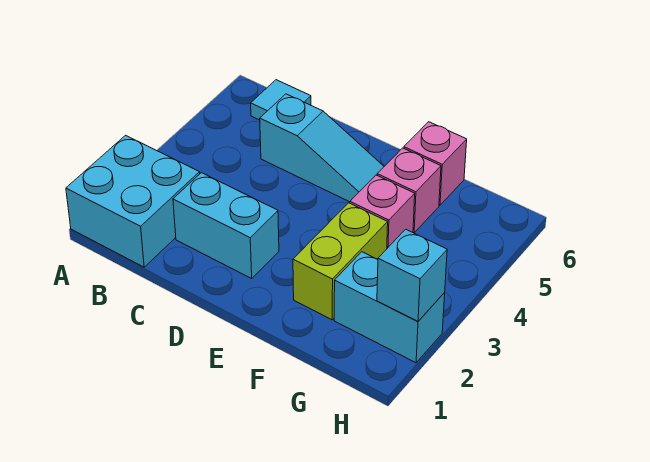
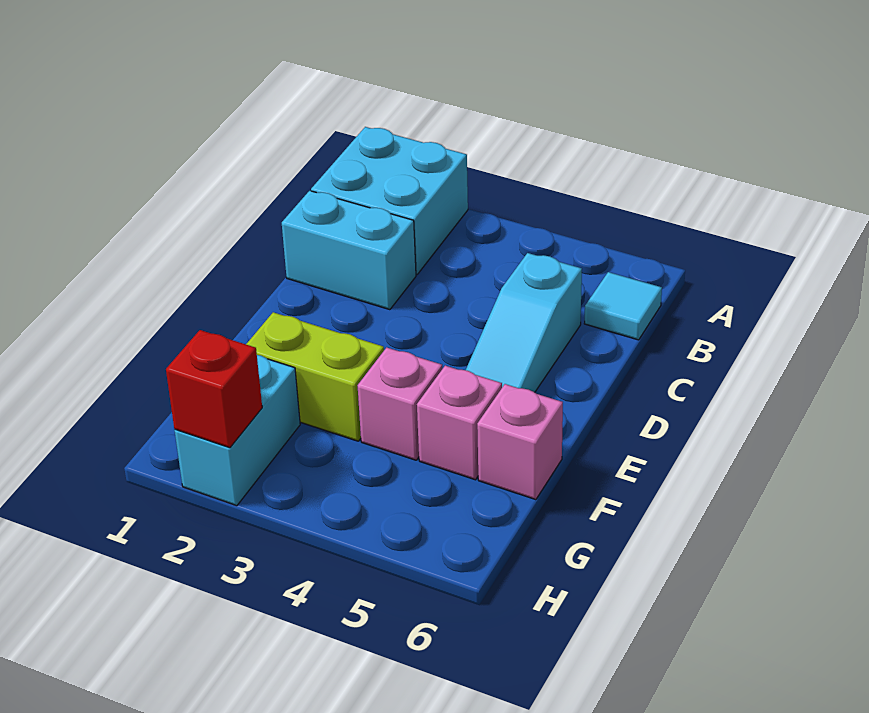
cyan brick C2:D2 level 1 -> cyan brick C1:C2 level 1
cyan brick H2 level 2 -> red brick H2 level 2

